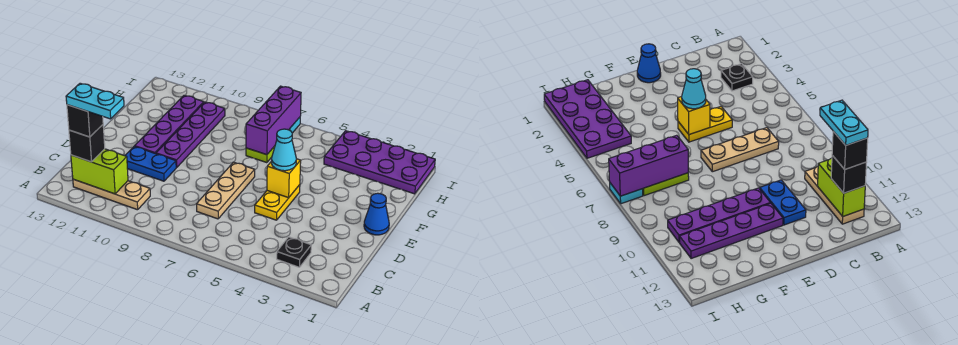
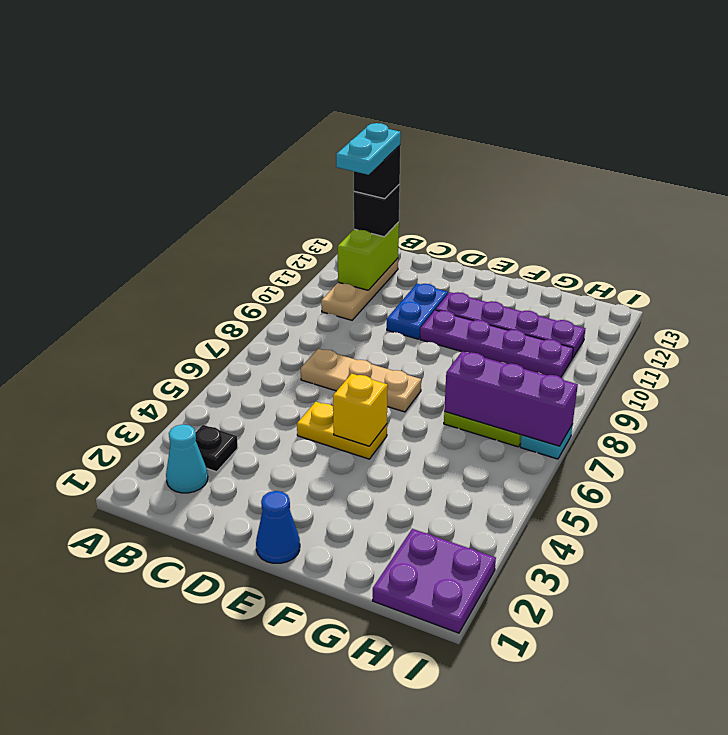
cyan cone E5 level 3 -> cyan cone B2 level 1
purple plate H1:I4 level 1 -> purple plate H1:I2 level 1

